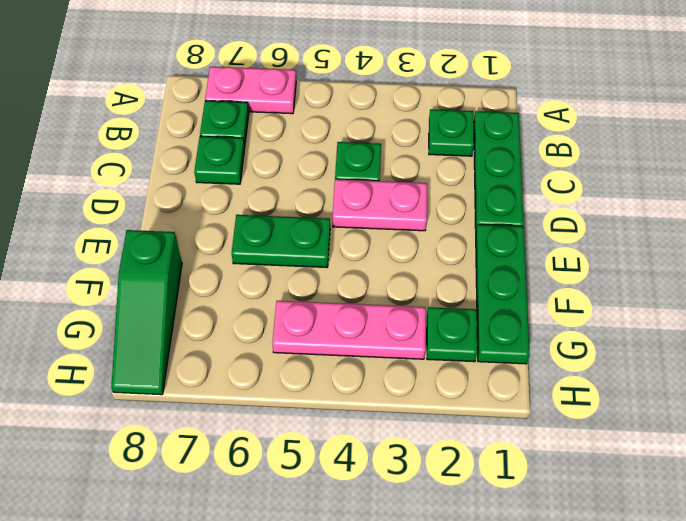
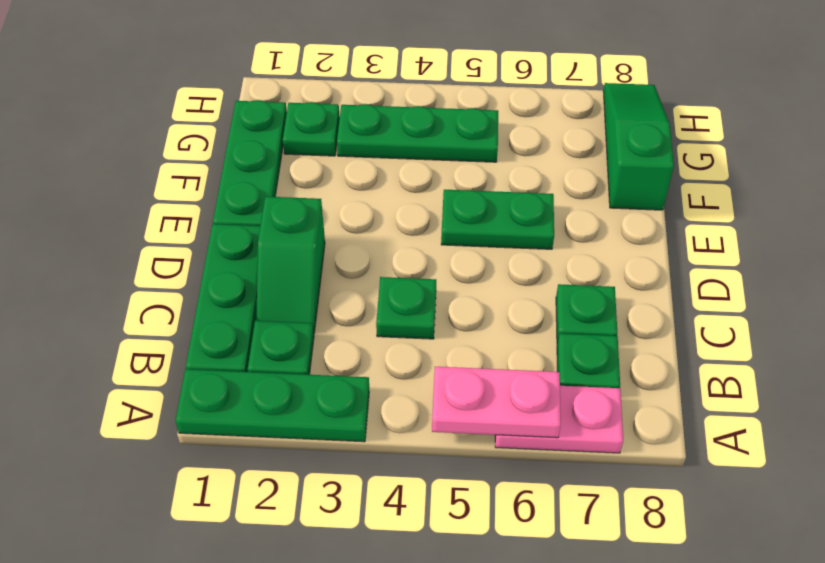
none -> green plate A1:A3 level 1
none -> green slope C2:D2 level 1 top D
pink plate D3:D4 level 1 -> pink plate A5:A6 level 2
pink plate G3:G5 level 1 -> green plate G3:G5 level 1

